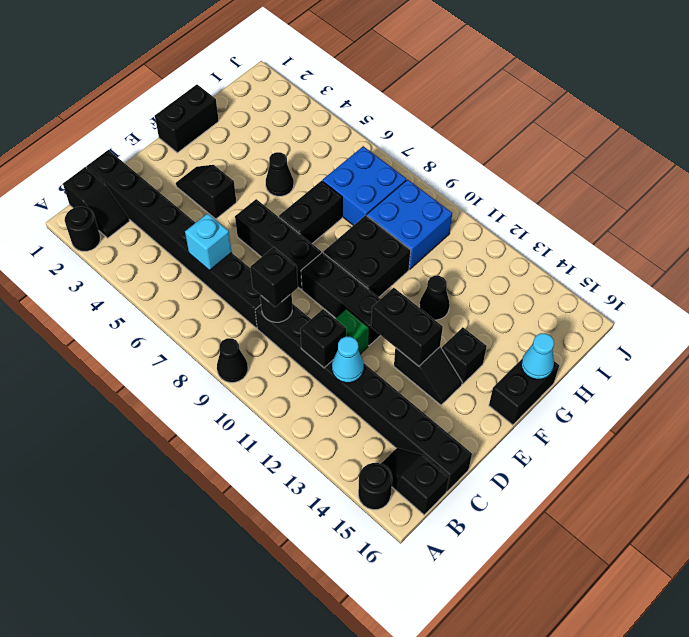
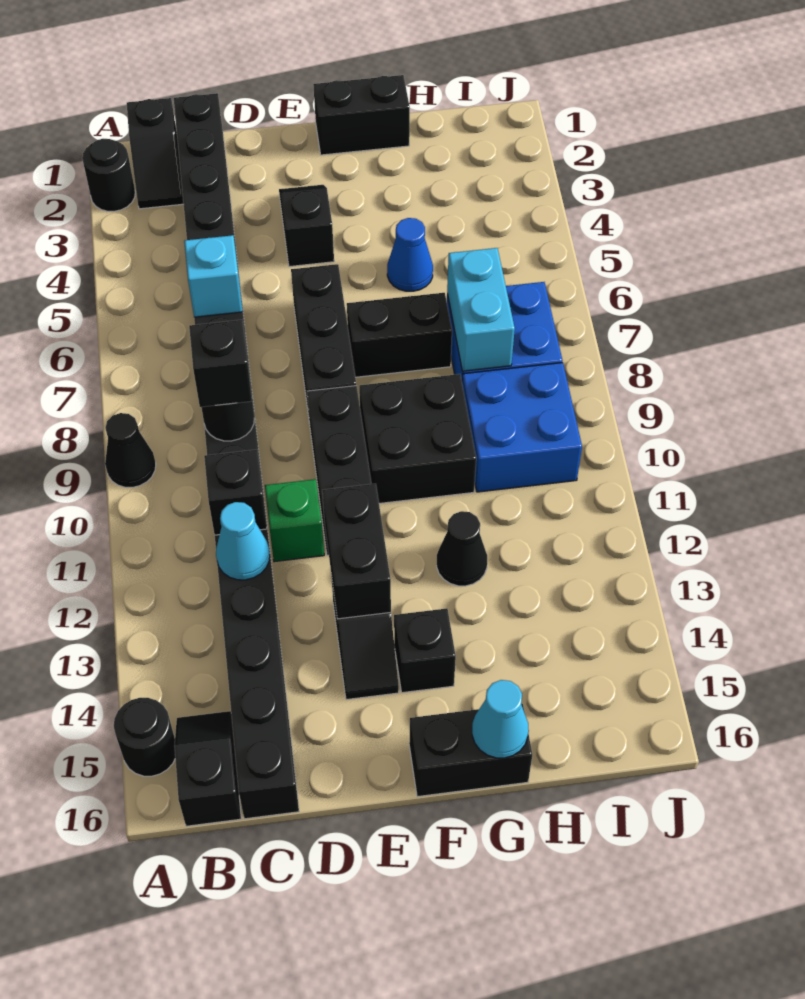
black cone G5 level 1 -> blue cone G5 level 1
none -> cyan brick H7:H8 level 2

